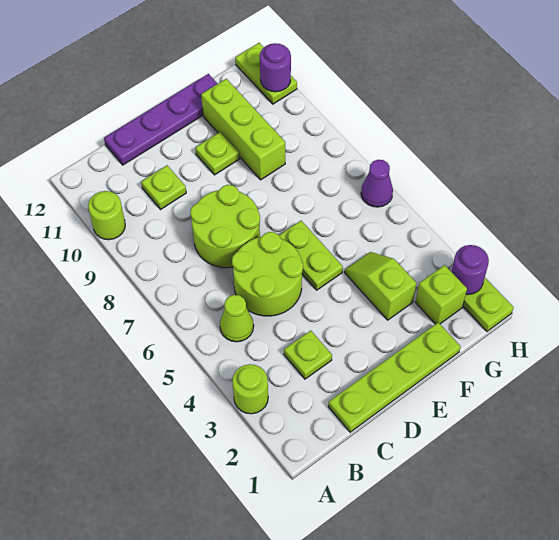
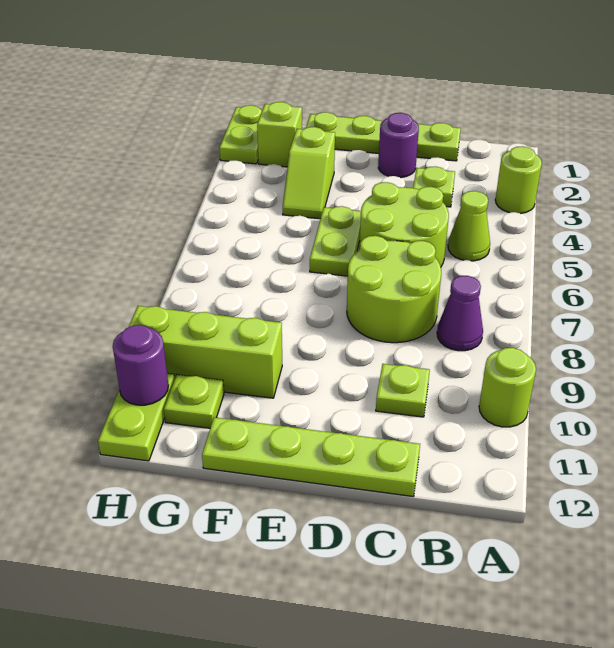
purple plate C12:F12 level 1 -> lime plate C12:F12 level 1
lime plate E10 level 1 -> lime plate G11 level 1
lime brick F9:F11 level 1 -> lime brick F10:H10 level 1
purple round brick H2 level 2 -> purple round brick D2 level 1
purple cone H6 level 1 -> purple cone B8 level 1

